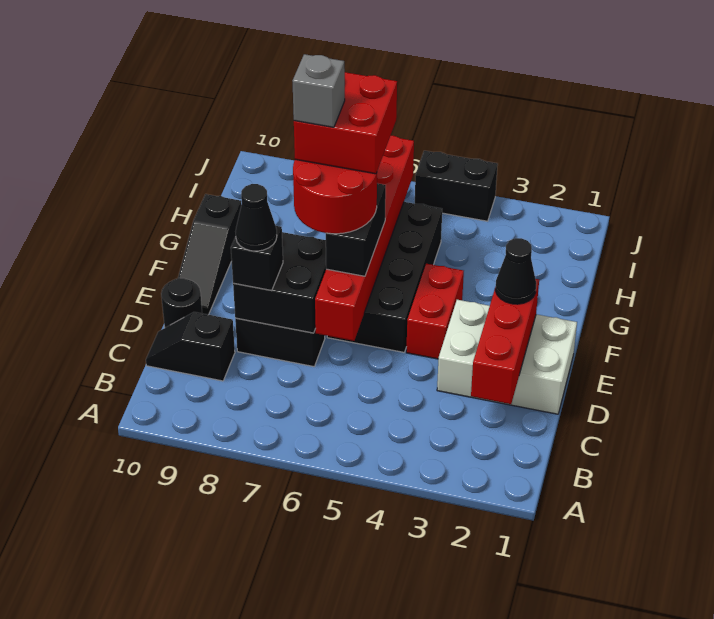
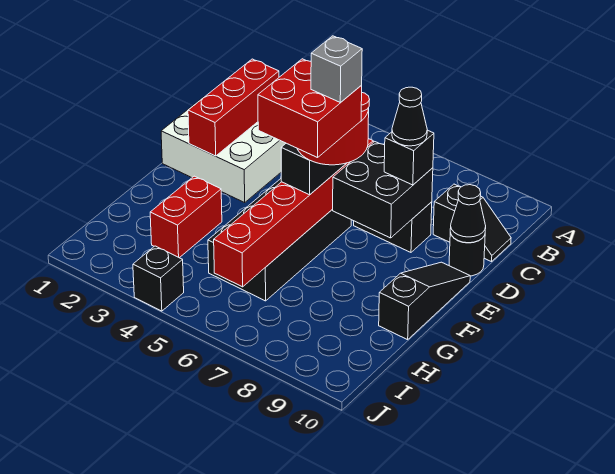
black cone E2 level 3 -> black cone D10 level 2
red brick E4:F4 level 1 -> red brick G3:H3 level 1
black brick J4:J5 level 1 -> black brick J4 level 1

